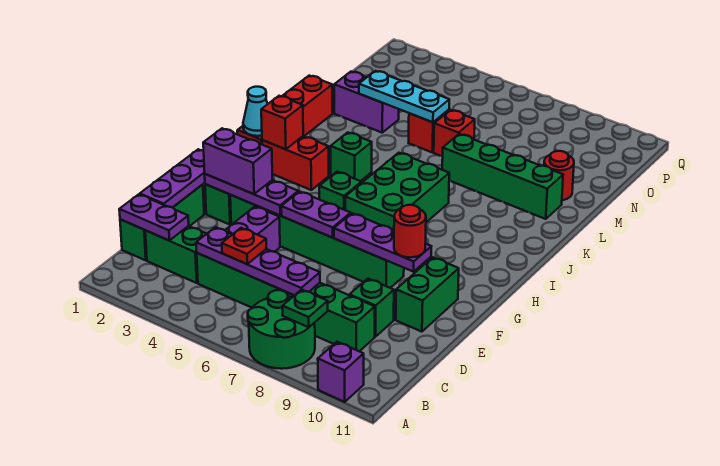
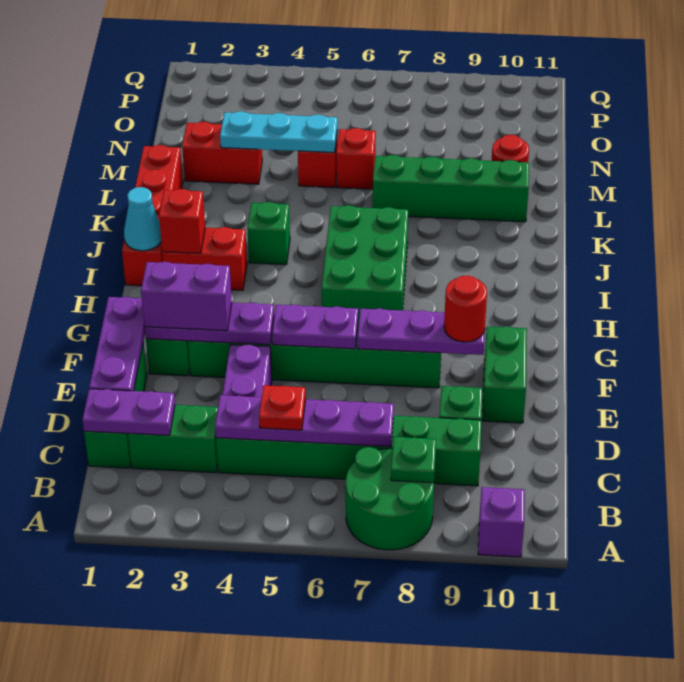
green brick H5 level 1 -> none
purple brick M2:M3 level 1 -> red brick M2:M3 level 1

